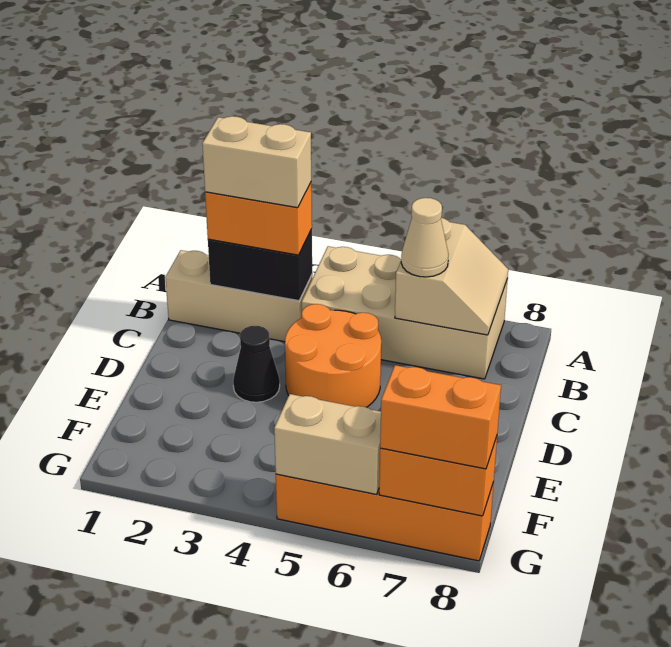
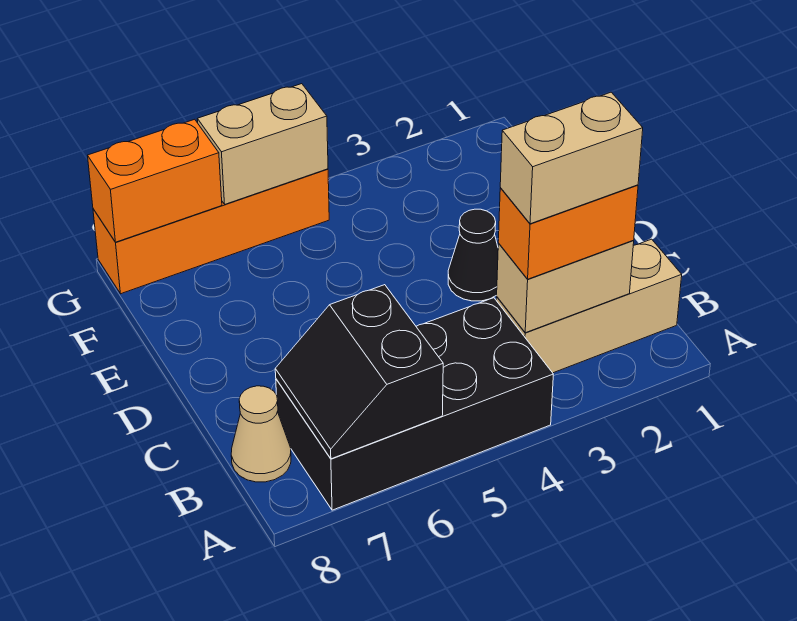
tan brick A4:B7 level 1 -> black brick A4:B7 level 1
tan slope A6:B7 level 2 top 6 -> black slope A6:B7 level 2 top 6
black brick B2:B3 level 2 -> tan brick B2:B3 level 2
tan cone B6 level 3 -> tan cone B8 level 1
orange round brick C4:D5 level 1 -> none
orange brick G7:G8 level 3 -> none

